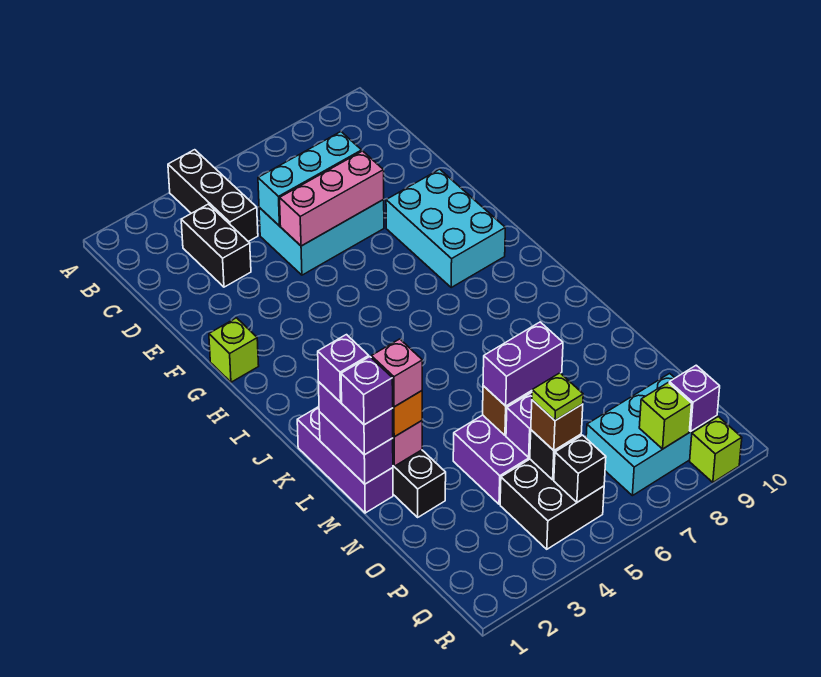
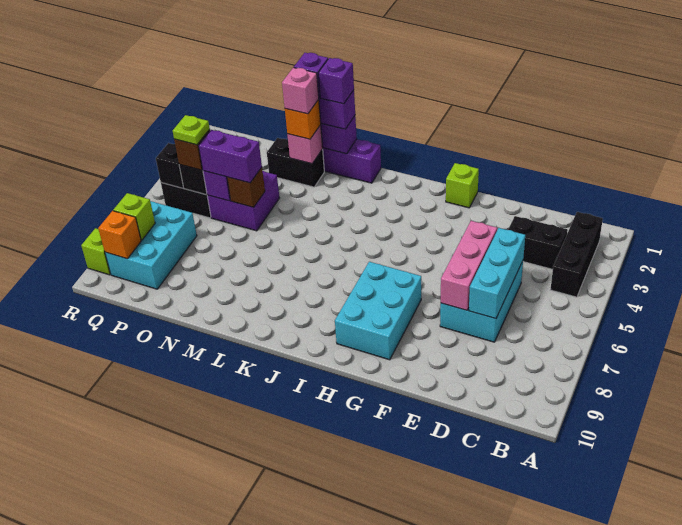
black brick A4:C4 level 1 -> black brick B2:B4 level 1
cyan brick F8:H9 level 1 -> cyan brick G7:H9 level 1
purple brick N5:N6 level 3 -> purple brick N5:O5 level 3
purple brick Q9 level 2 -> orange brick Q9 level 2

